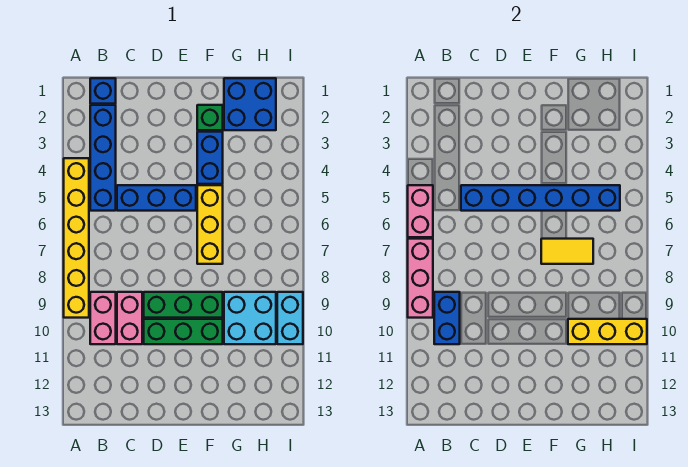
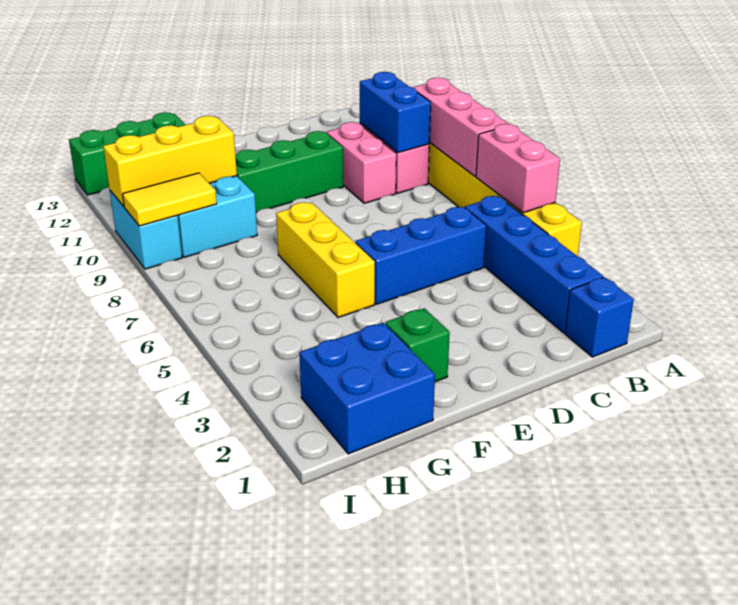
blue brick C5:H5 level 2 -> none
green brick D9:F9 level 1 -> green brick G13:I13 level 1
blue brick F3:F4 level 1 -> none
yellow tile F7:G7 level 2 -> yellow tile H9:I9 level 2

